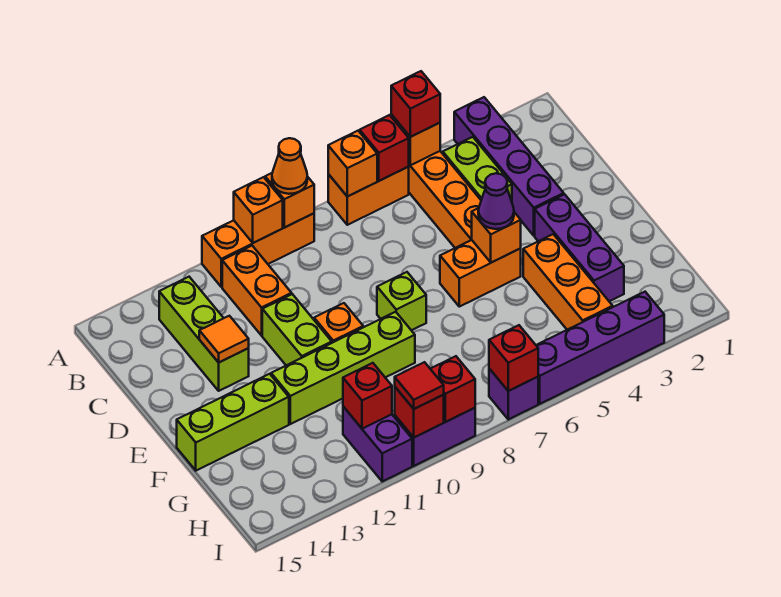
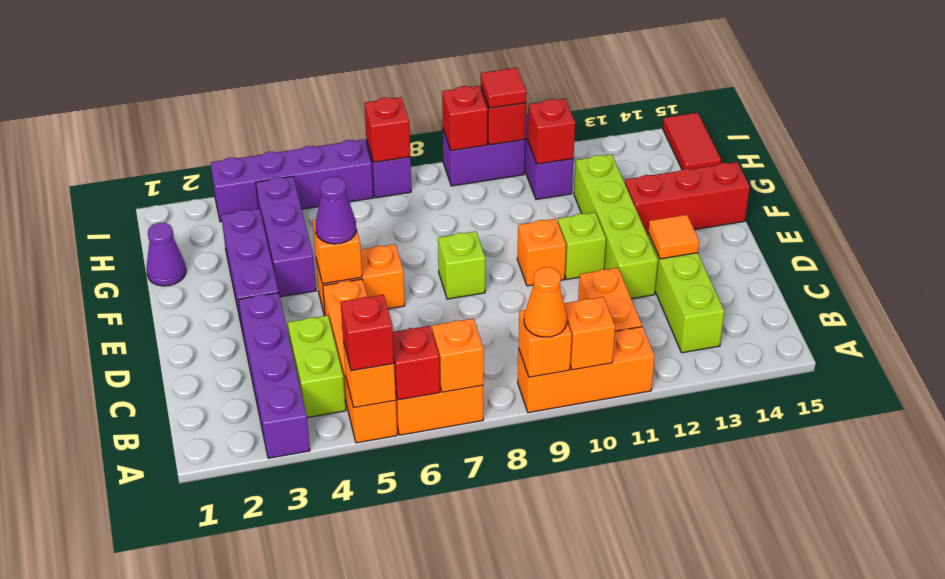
lime brick D11:E11 level 1 -> lime brick E11 level 1
orange brick F4:H4 level 1 -> purple brick F4:H4 level 1
lime brick F9:F12 level 1 -> lime brick D12:G12 level 1
lime brick F13:F15 level 1 -> red brick F13:F15 level 1
none -> purple cone G1 level 1
none -> red tile H15:I15 level 1

